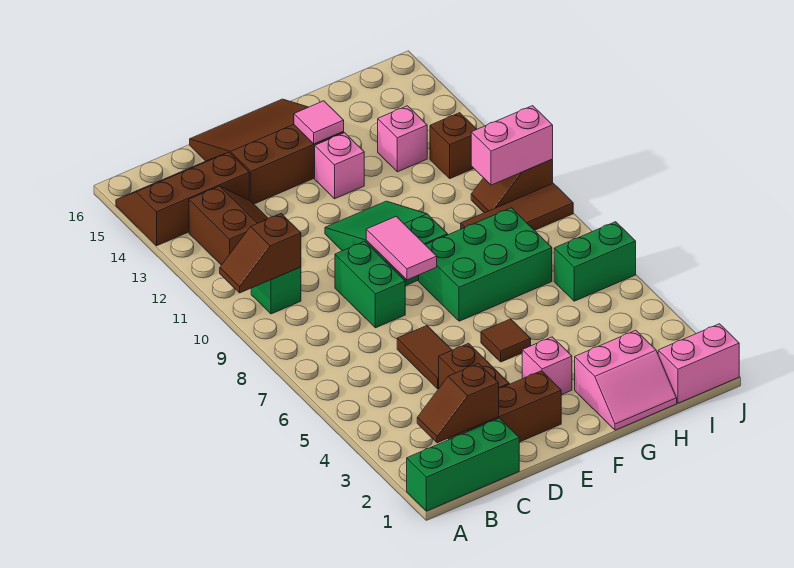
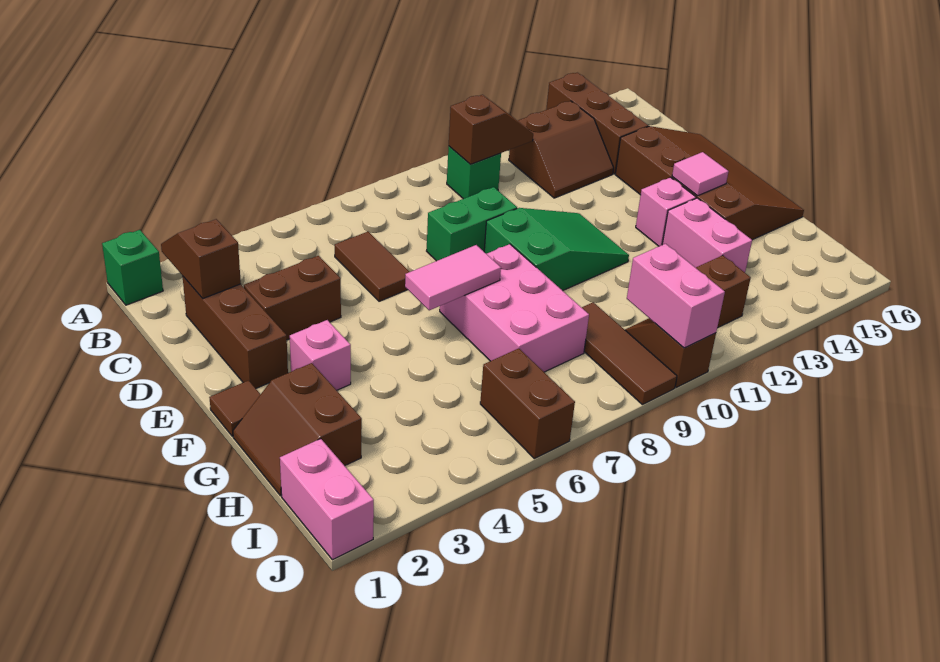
green brick A1:C1 level 1 -> green brick A1 level 1
brown slope A10:B10 level 2 top B -> brown slope B10:B11 level 2 top 10
brown tile D5:D6 level 1 -> brown tile C6:D6 level 1
brown slope D14:F16 level 1 top 14 -> brown slope D14:G16 level 1 top 14
pink tile E8:E9 level 2 -> pink tile F6:F7 level 2
brown tile F5 level 1 -> brown tile F1 level 1
green brick F7:H8 level 1 -> pink brick F7:H8 level 1
pink slope G1:H2 level 1 top 2 -> brown slope G1:H2 level 1 top 2
pink brick H13 level 1 -> pink brick G13:H13 level 1
green brick I6:J6 level 1 -> brown brick I6:J6 level 1

